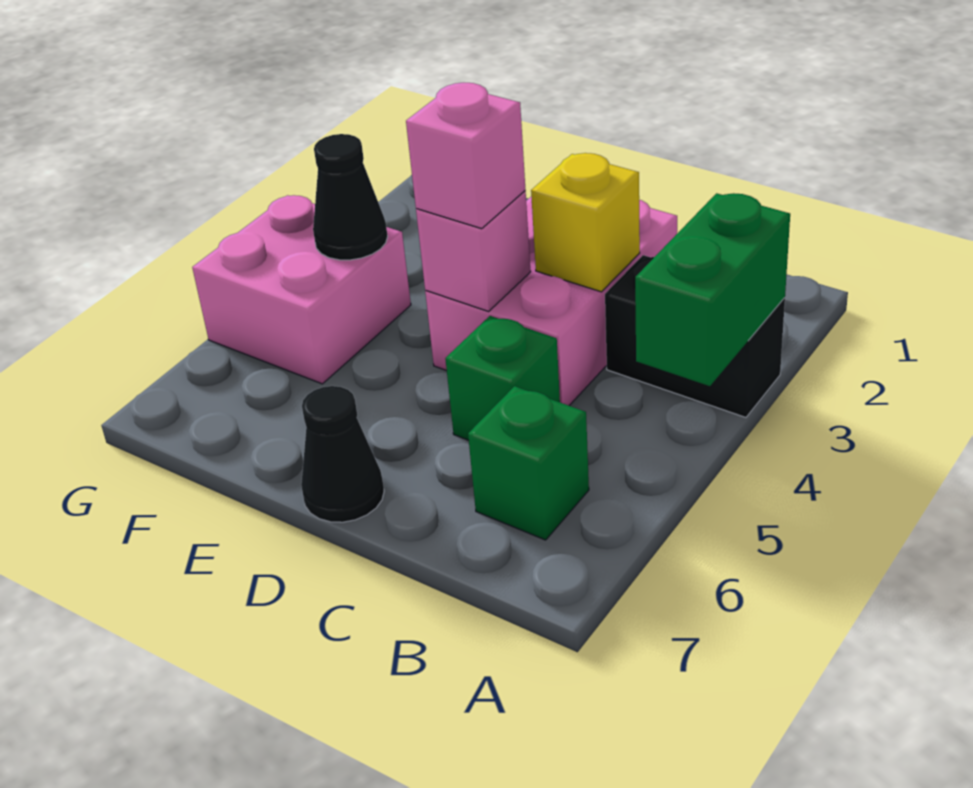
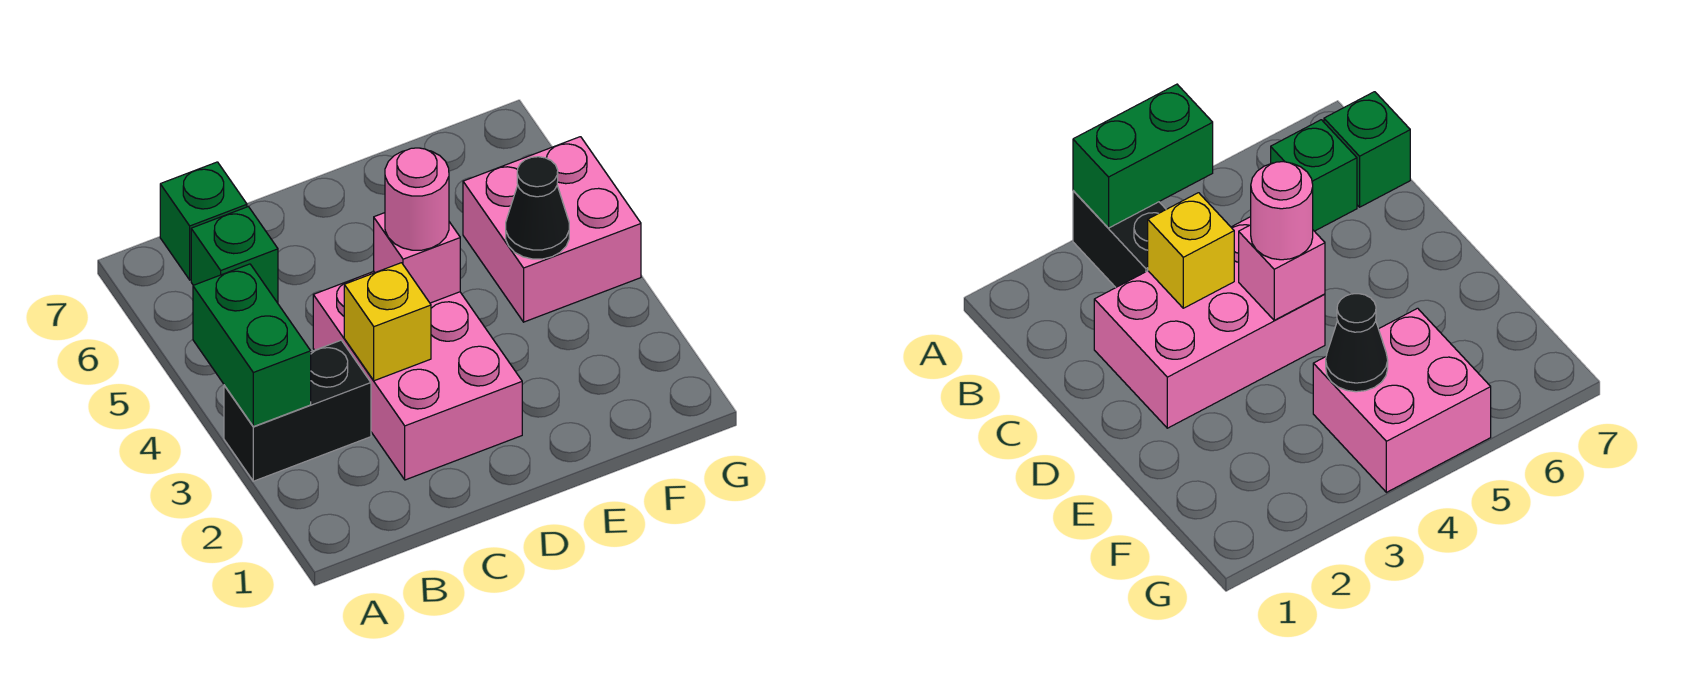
green brick C5 level 1 -> green brick B7 level 1
pink brick D4 level 3 -> pink round brick D4 level 3
black cone D7 level 1 -> none

